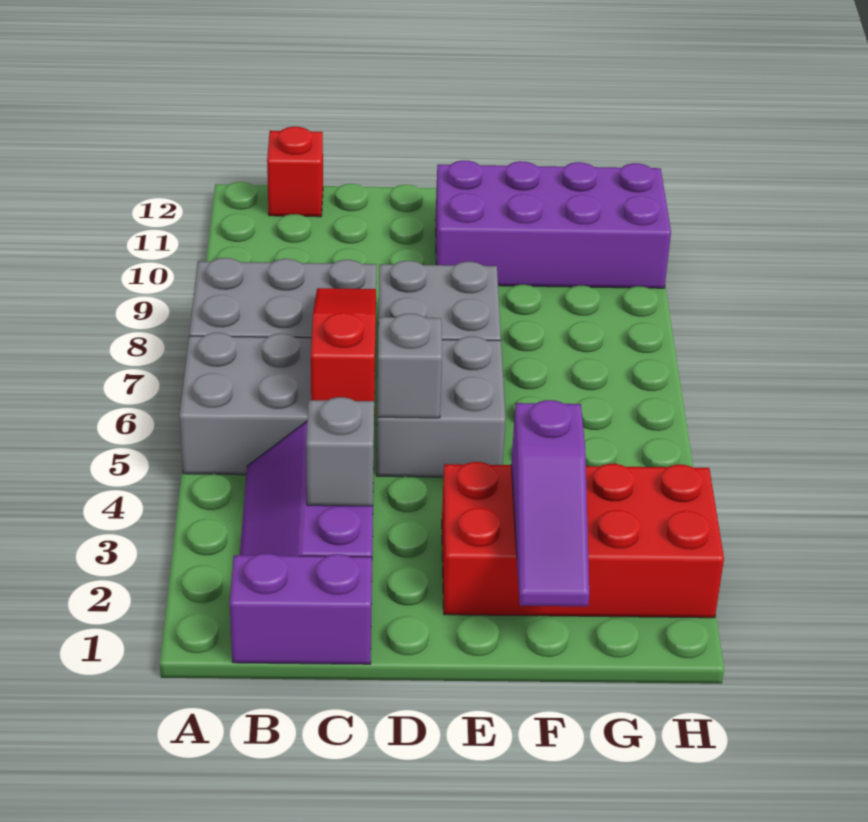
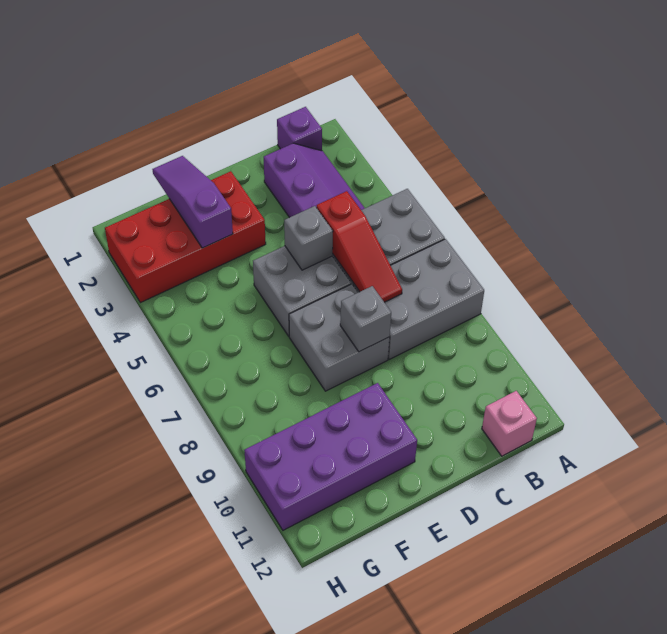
purple brick B1:C1 level 1 -> purple brick B1 level 1
red brick B12 level 1 -> pink brick B12 level 1
grey brick C3 level 2 -> grey brick D8 level 2

